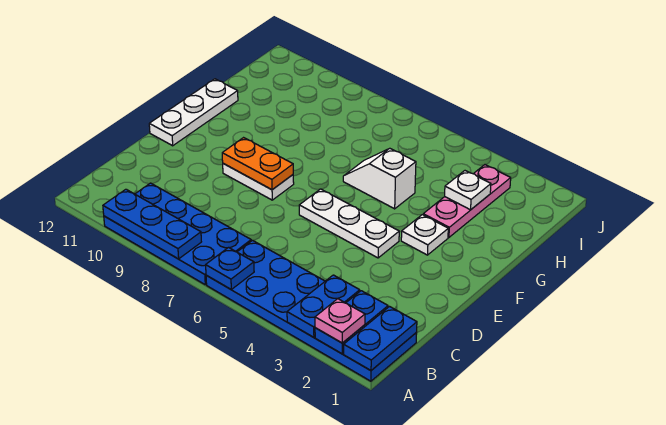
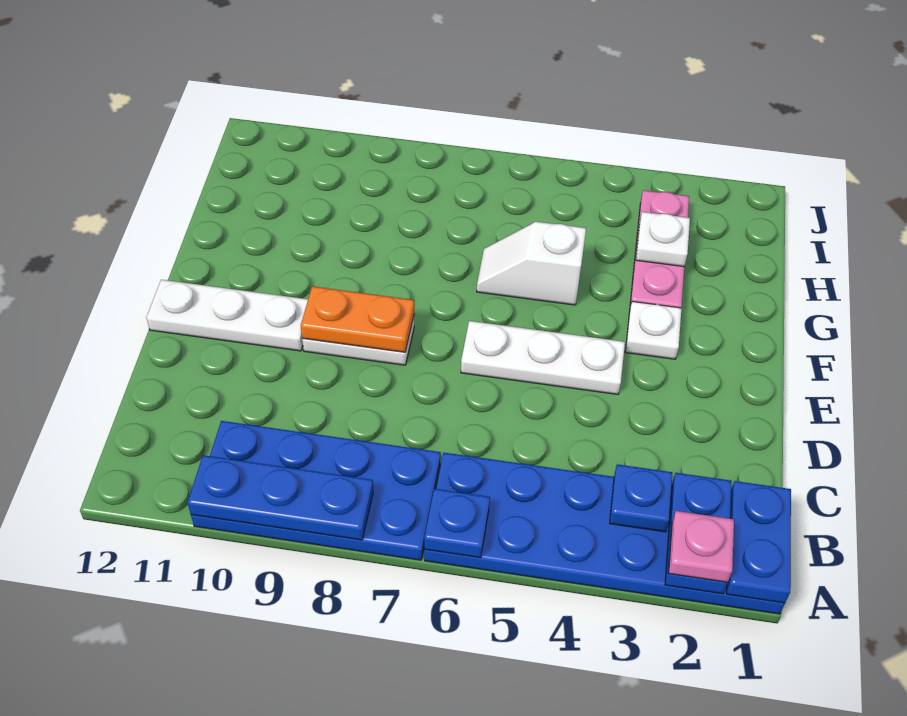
blue plate A3:B3 level 2 -> blue plate B3 level 2
white plate E12:G12 level 1 -> white plate E10:E12 level 1

